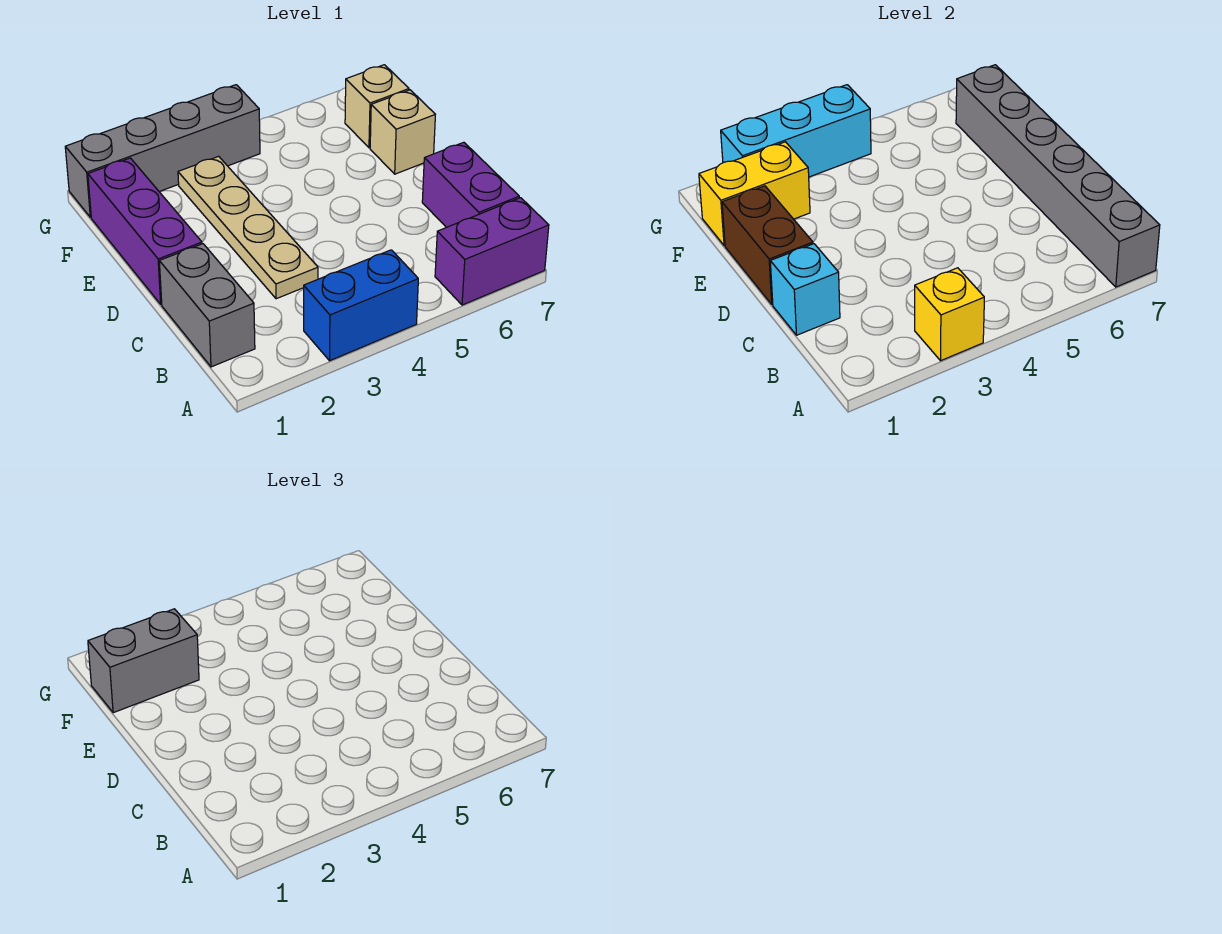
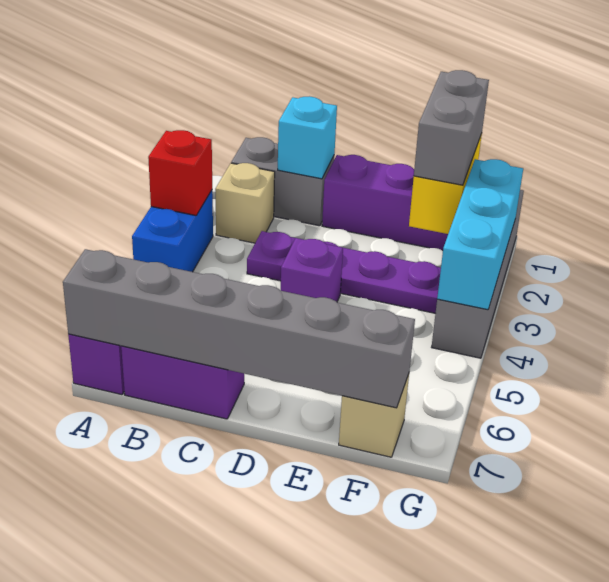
yellow brick A3 level 2 -> red brick A3 level 2
tan plate C3:F3 level 1 -> purple plate C3:F3 level 1
brown brick D1:E1 level 2 -> none
none -> purple brick D4 level 1
tan brick E7 level 1 -> tan brick B2 level 1

